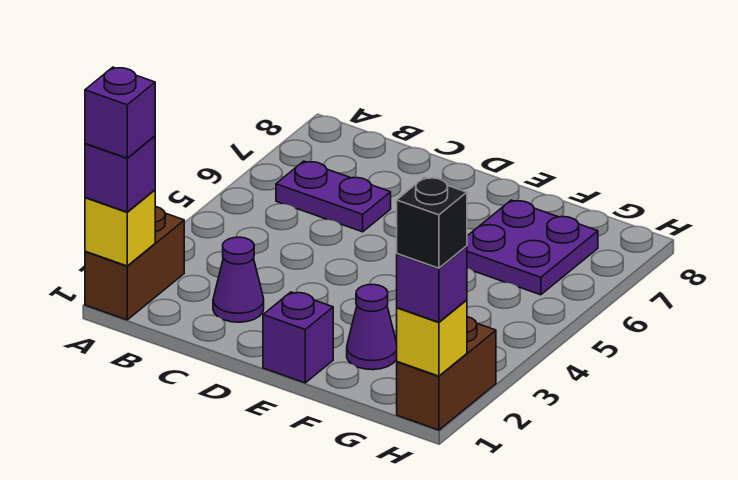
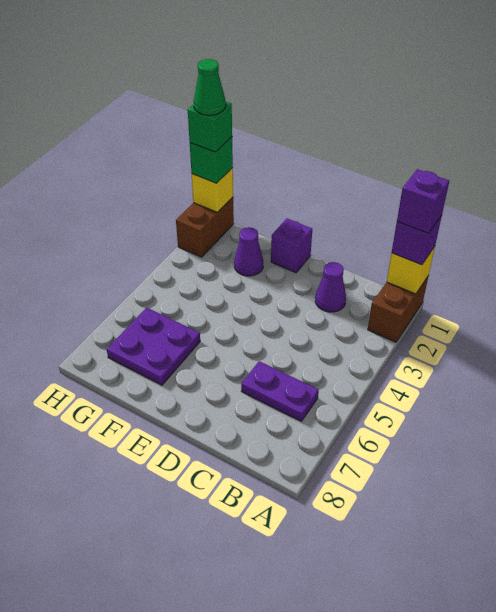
purple brick H1 level 3 -> green brick H1 level 3
black brick H1 level 4 -> green brick H1 level 4
none -> green cone H1 level 5

